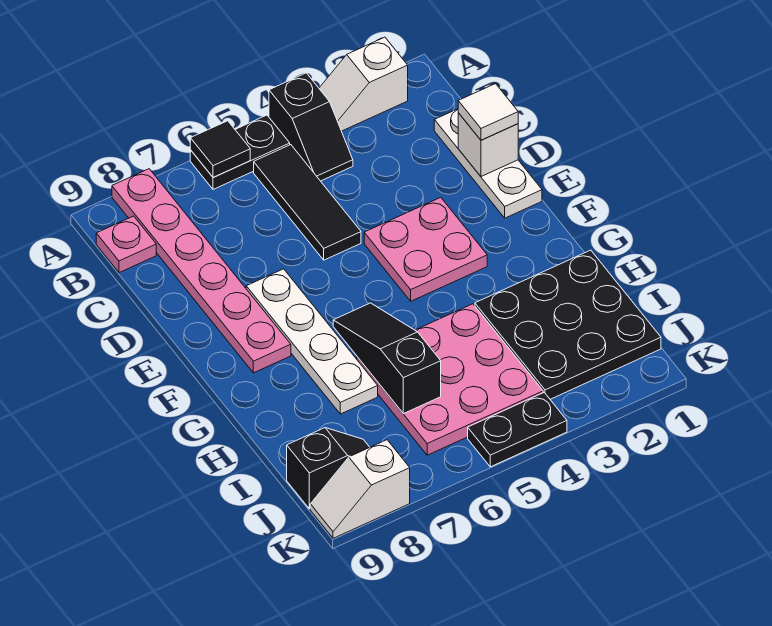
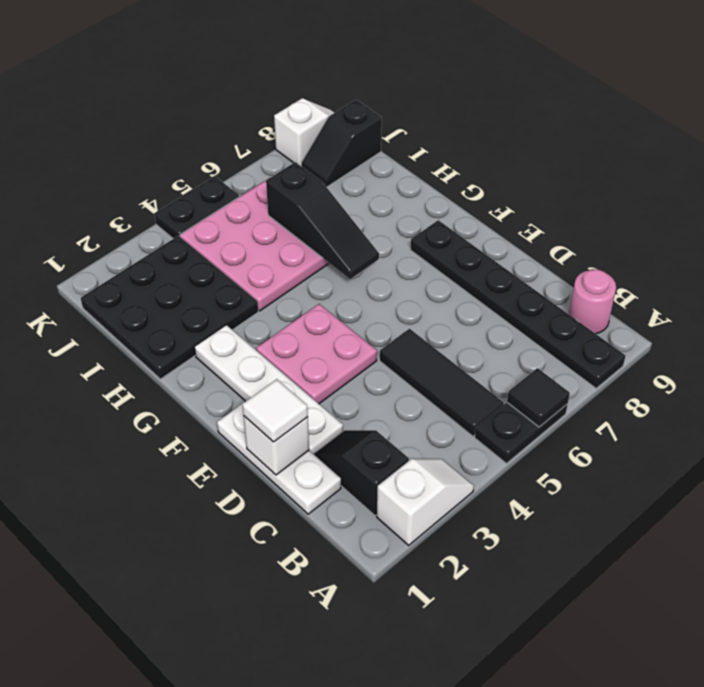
black slope A4:B4 level 1 top A -> black slope B2:C2 level 1 top B
pink plate A8:F8 level 1 -> black plate A8:F8 level 1
pink plate B9 level 1 -> pink round brick B9 level 1
white plate E7:H7 level 1 -> white plate D2:G2 level 1

